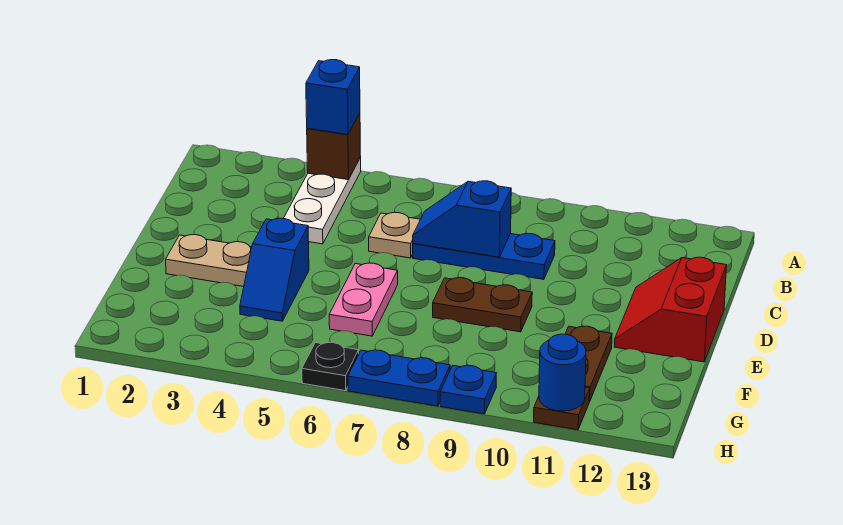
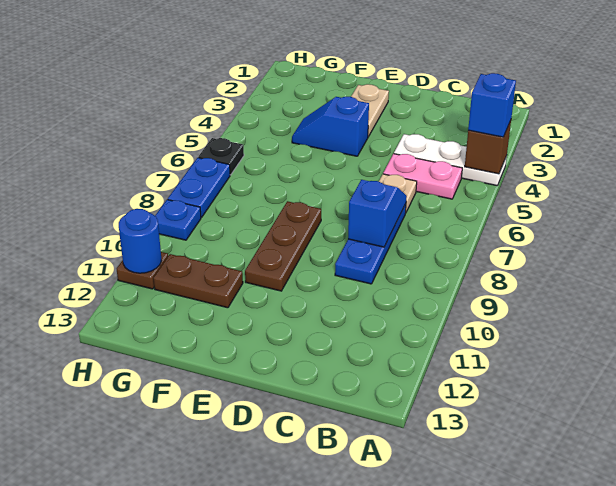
red slope D12:E13 level 1 top 13 -> none
pink plate E6:F6 level 1 -> pink plate B5:C5 level 1
brown plate E8:E9 level 1 -> brown plate E8:E10 level 1

